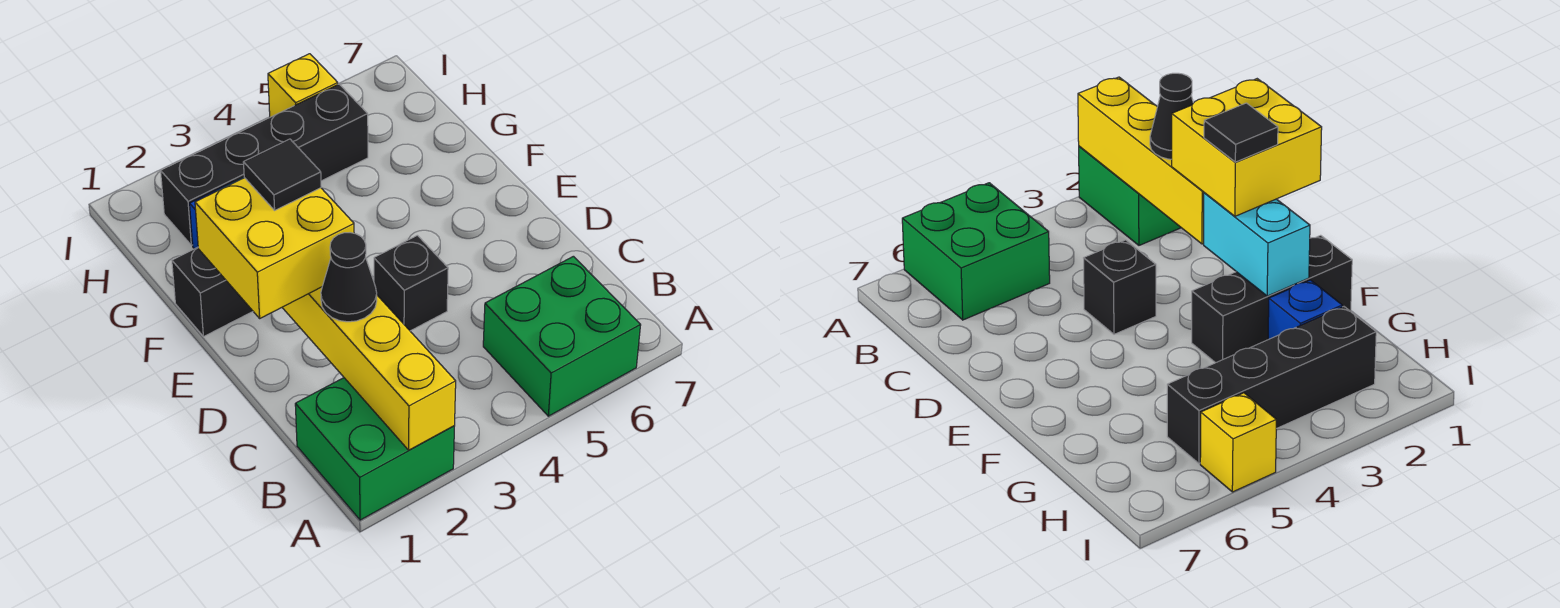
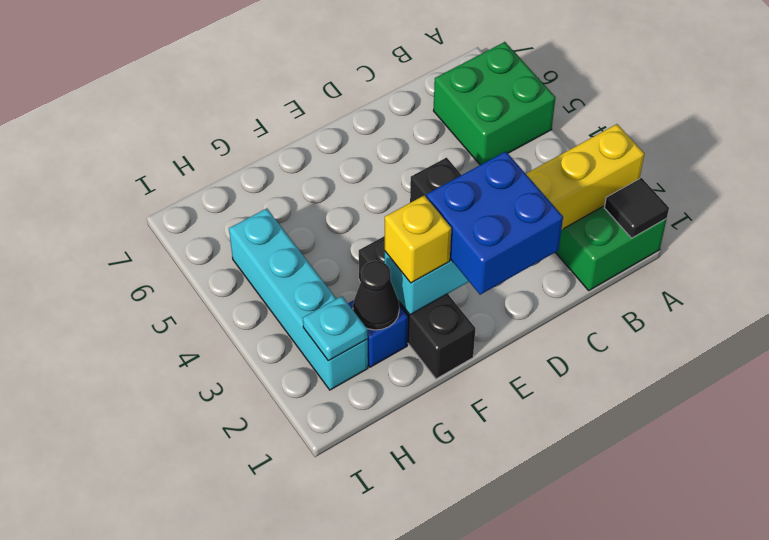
black cone C2 level 3 -> black cone G2 level 2
yellow brick D1:E2 level 3 -> blue brick D1:E2 level 3
black tile E2 level 4 -> black tile A1 level 2
black brick H2:H5 level 1 -> cyan brick H2:H5 level 1
none -> cyan plate H2 level 2
yellow brick I5 level 1 -> yellow brick F2 level 3

